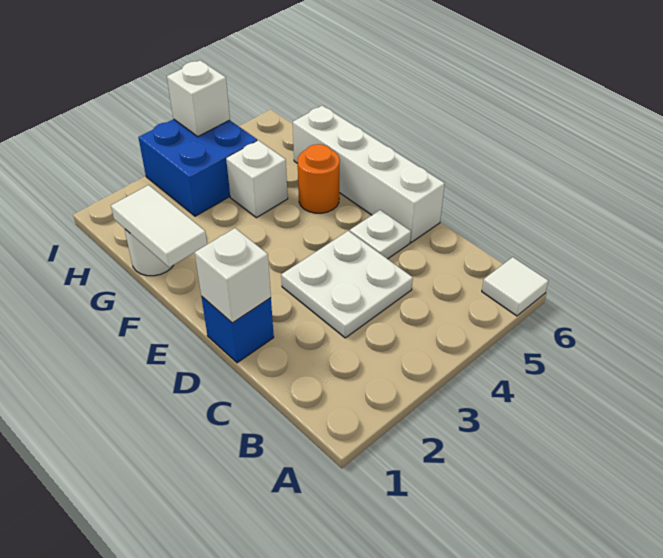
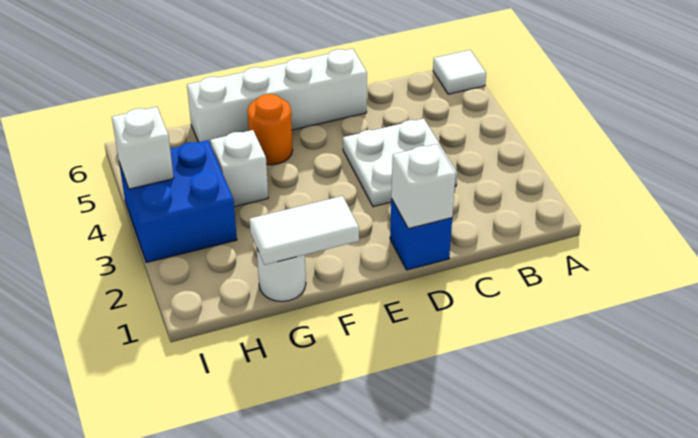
white plate D5 level 1 -> none

